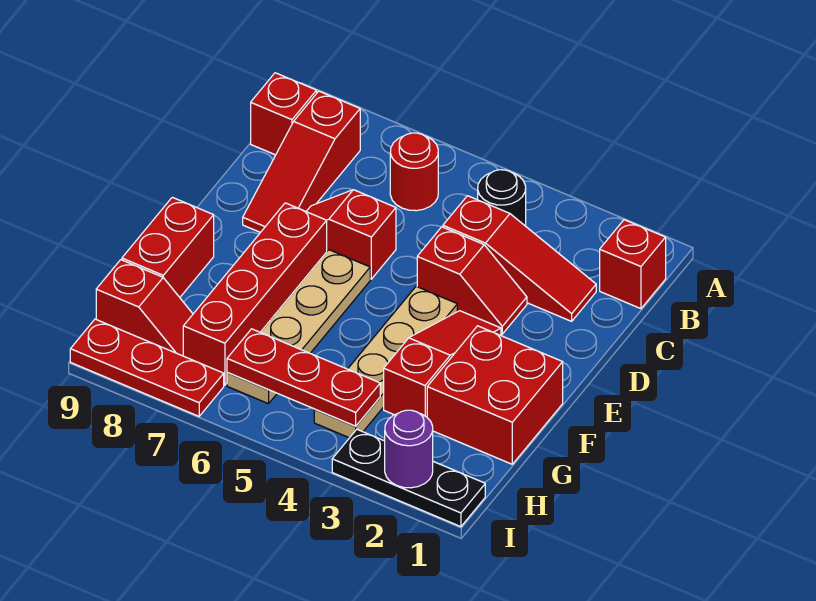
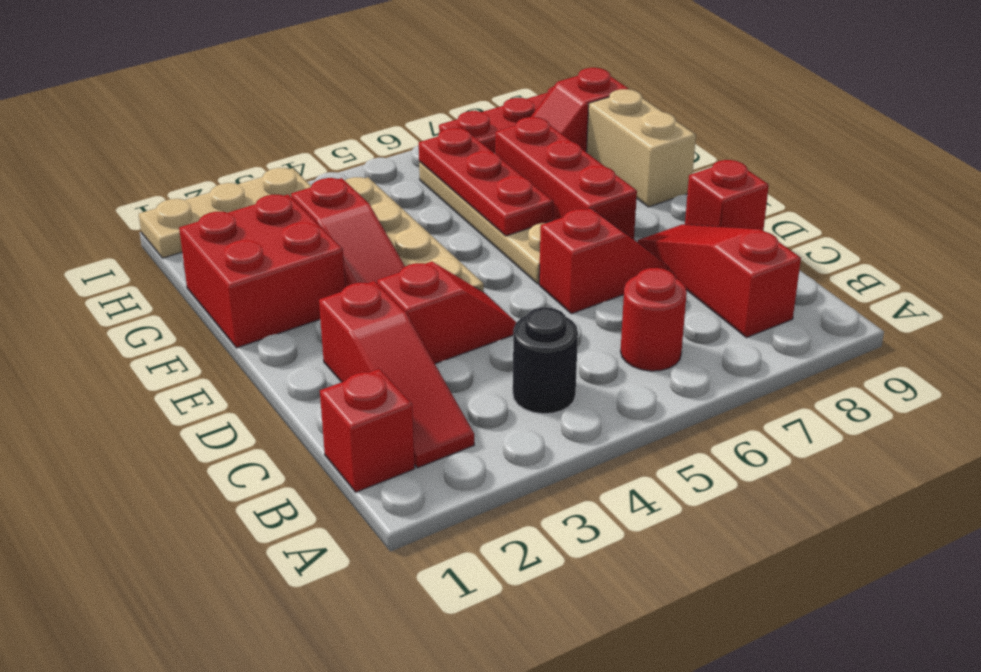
red brick B9 level 1 -> red brick D9 level 1
red slope C2:C4 level 1 top 4 -> red slope B2:D2 level 1 top D
red slope D3:D4 level 1 top 4 -> red slope D3:D4 level 1 top 3
red brick E7:H7 level 1 -> red brick E7:G7 level 1
red brick F9:G9 level 1 -> tan brick F9:G9 level 1
red plate H4:H6 level 2 -> red plate F6:H6 level 2
black plate I1:I3 level 1 -> tan plate I1:I3 level 1
purple round brick I2 level 2 -> none

